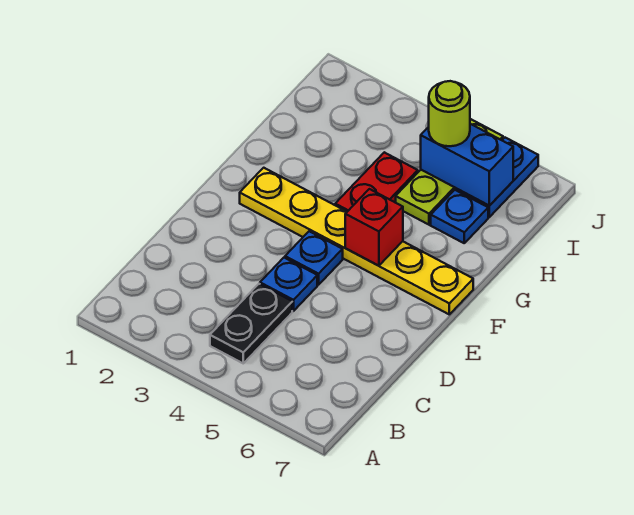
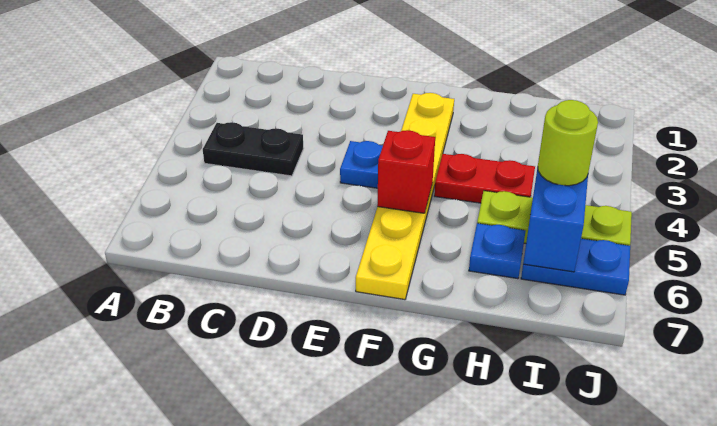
blue plate D4 level 1 -> none

